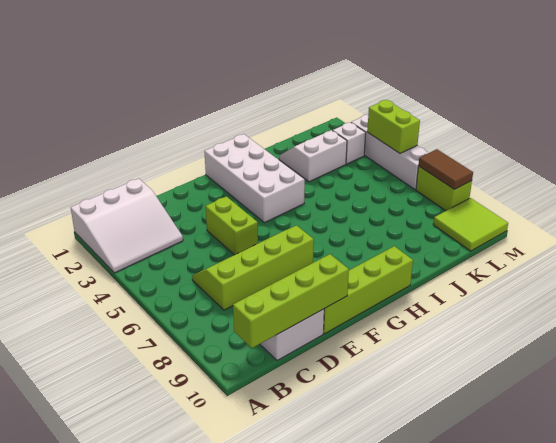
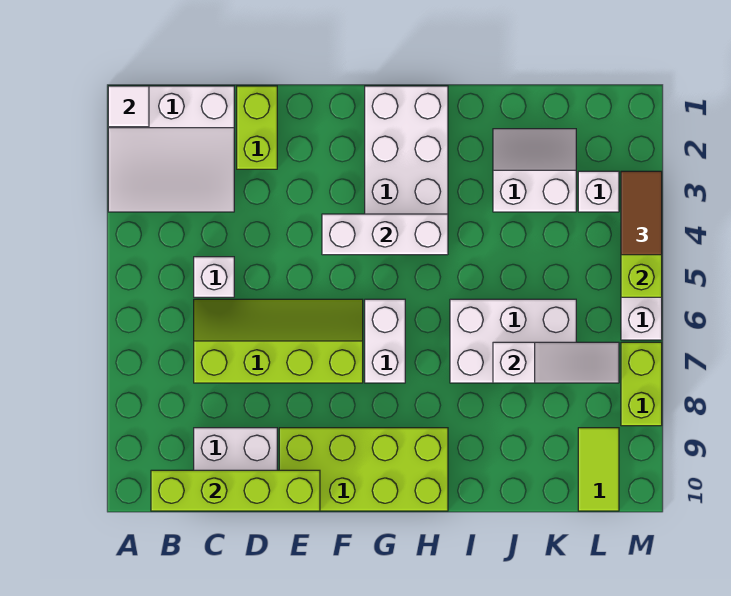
none -> white tile A1 level 2
none -> white brick C5 level 1
lime brick E4:E5 level 1 -> lime brick D1:D2 level 1
lime brick E10:H10 level 1 -> lime brick E9:H10 level 1
none -> white brick F4:H4 level 2
none -> white brick G6:G7 level 1
none -> white brick I6:K7 level 1
none -> white slope J7:L7 level 2 top J
lime tile L9:M10 level 1 -> lime tile L9:L10 level 1
brown tile M7:M8 level 2 -> brown tile M3:M4 level 3

